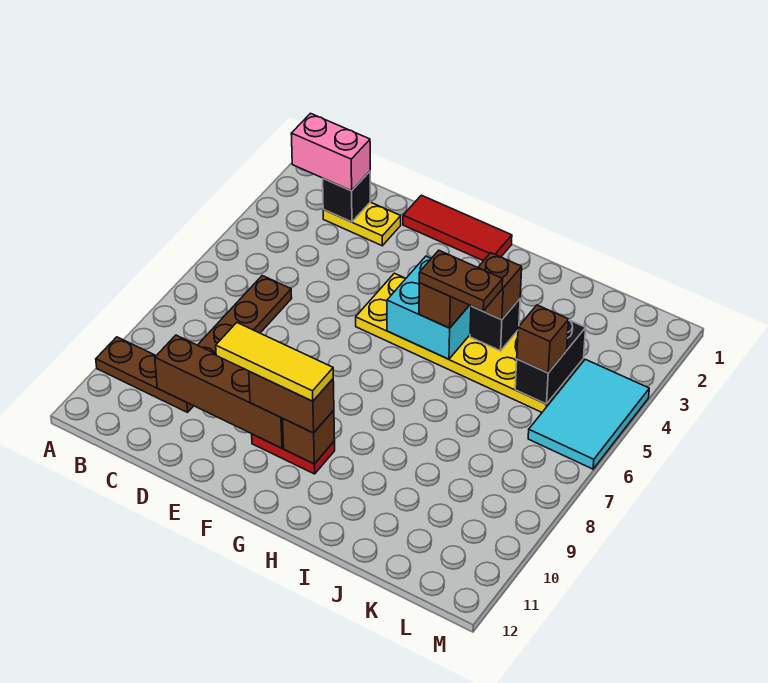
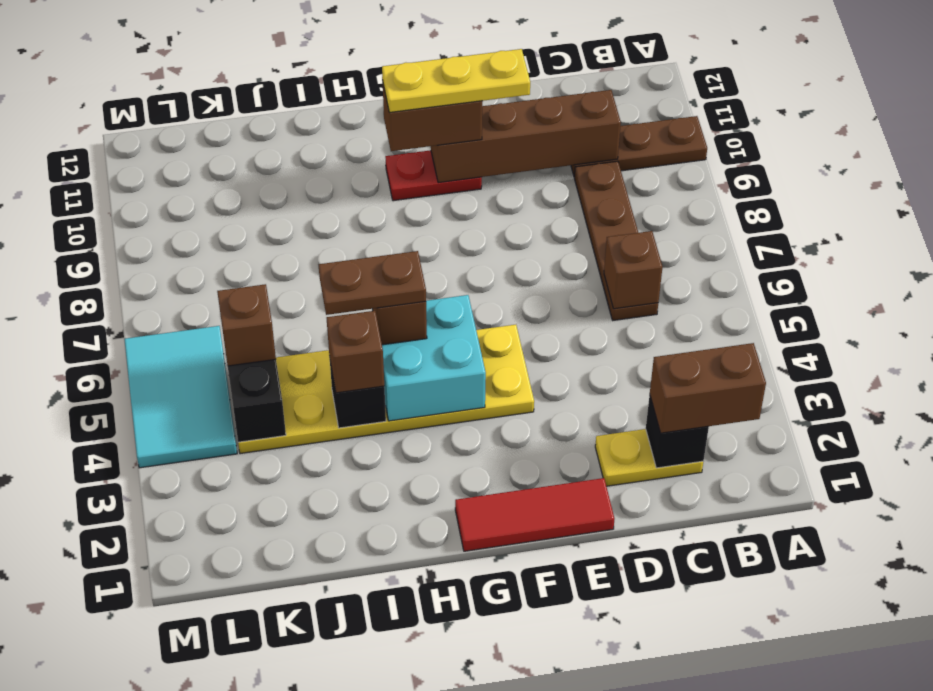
pink brick B2:C2 level 3 -> brown brick B2:C2 level 3
yellow tile E10:G10 level 4 -> yellow plate E10:G10 level 4
brown brick G10 level 2 -> brown brick C6 level 2

